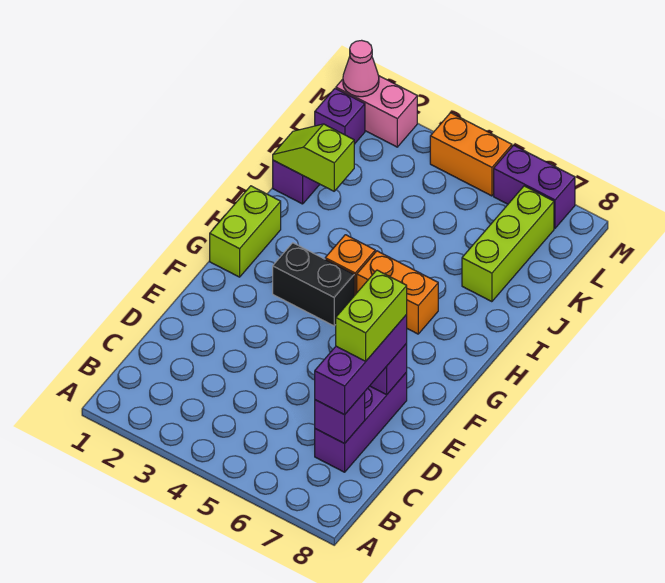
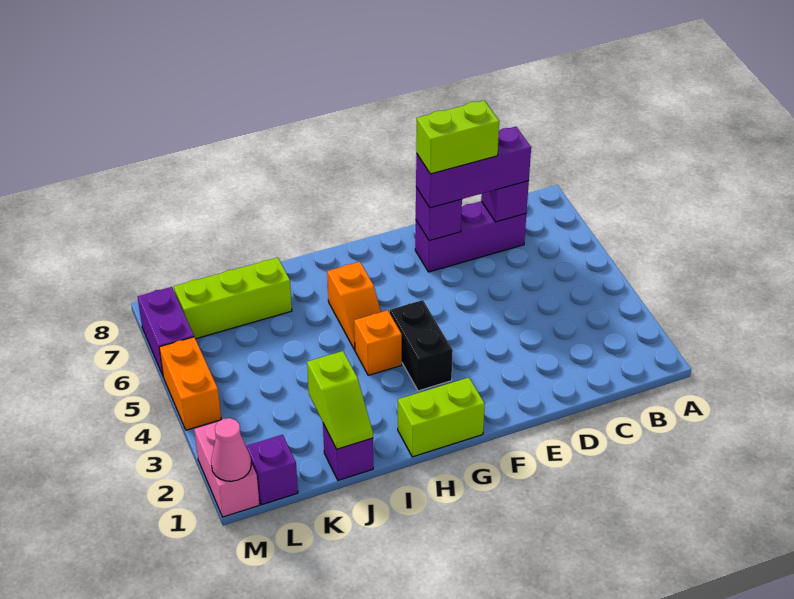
orange brick H5:H6 level 1 -> orange slope H5:H6 level 1 top 6

